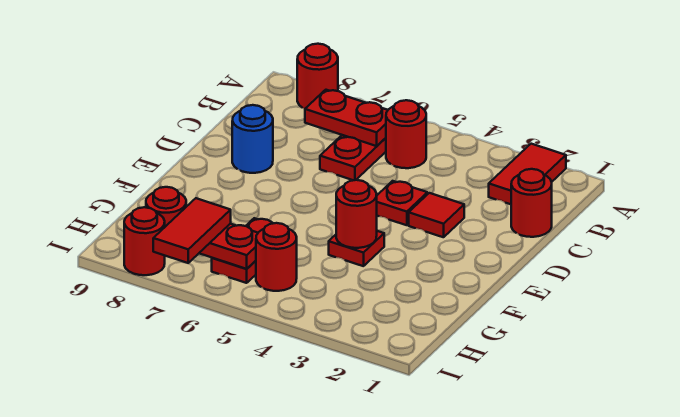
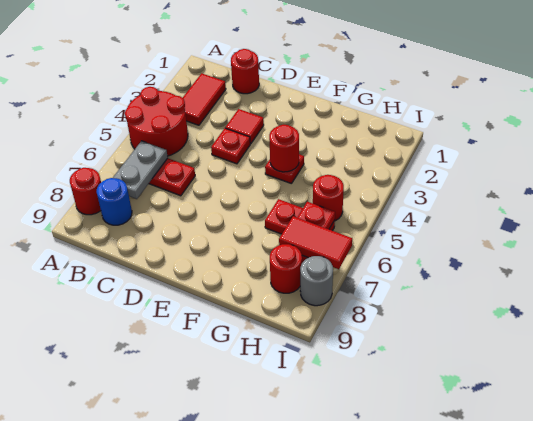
red tile A2:B2 level 1 -> red tile B2:B3 level 1
red round brick B5 level 1 -> red round brick A4:B5 level 1
red plate B6:B7 level 2 -> grey plate B6:B7 level 2
blue round brick D8 level 1 -> blue round brick B8 level 1
red round brick I8 level 1 -> grey round brick I8 level 1

